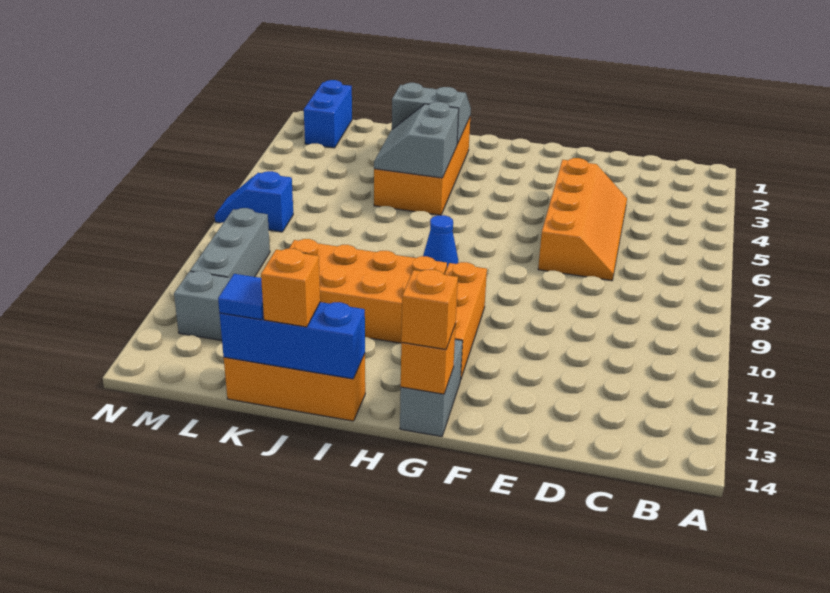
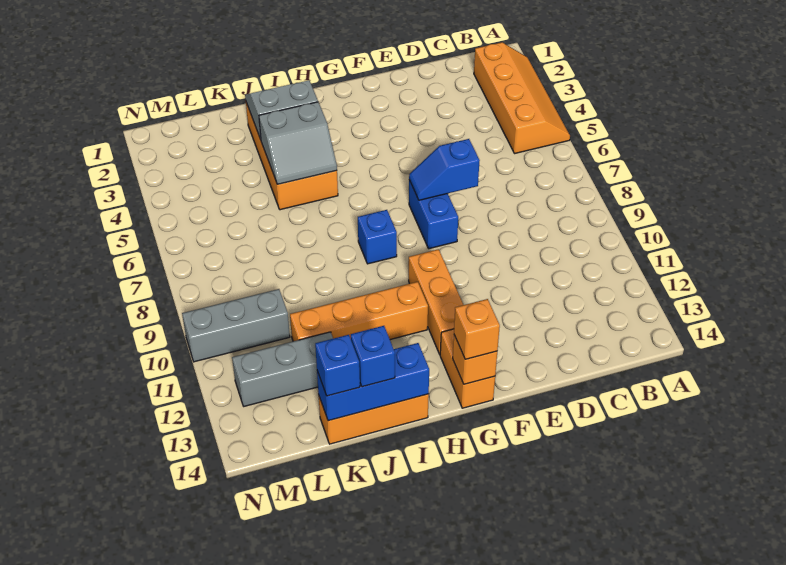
orange slope D4:E7 level 1 top E -> orange slope A2:B5 level 1 top B
grey brick G13:G14 level 1 -> orange brick G13:G14 level 1
blue cone H8 level 1 -> blue brick H8 level 1
orange brick H10:K11 level 1 -> orange brick H11:K11 level 1
grey slope I4:J5 level 2 top I -> grey slope I4:J5 level 2 top 4
orange brick J14 level 3 -> blue brick J14 level 3
blue tile K14 level 3 -> blue brick K14 level 3
blue brick M1:M2 level 1 -> blue brick F7:F8 level 1
blue slope M7:N7 level 1 top M -> blue slope E7:F7 level 2 top E
grey brick M9:M11 level 1 -> grey brick L10:N10 level 1

